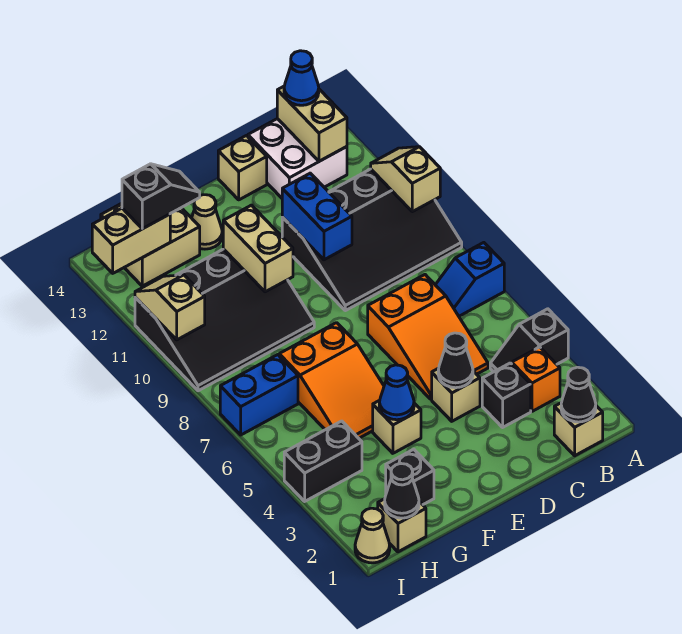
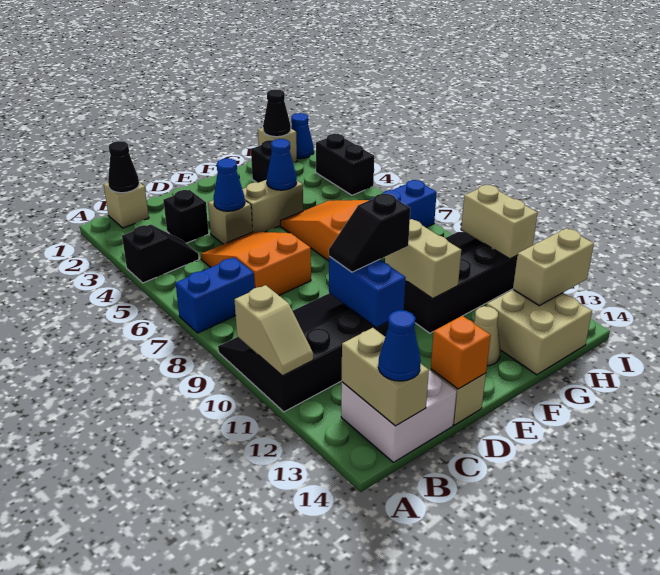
blue slope A7:B7 level 1 top A -> blue brick A7:B7 level 1
orange brick B3 level 1 -> orange brick D14 level 2
black cone D4 level 2 -> blue cone D4 level 2
tan brick F4 level 1 -> tan brick E4:F4 level 1
black slope G13:H13 level 3 top H -> black slope D10:E10 level 3 top E
black brick H4:I4 level 1 -> black brick I3:I4 level 1
tan cone I1 level 1 -> blue cone I1 level 1
tan slope I10:I11 level 2 top 10 -> tan brick I10:I11 level 2

